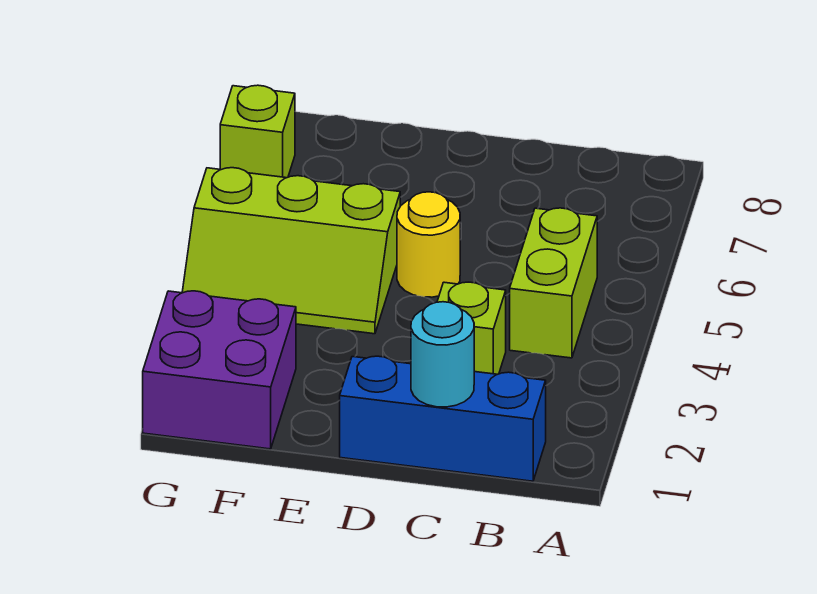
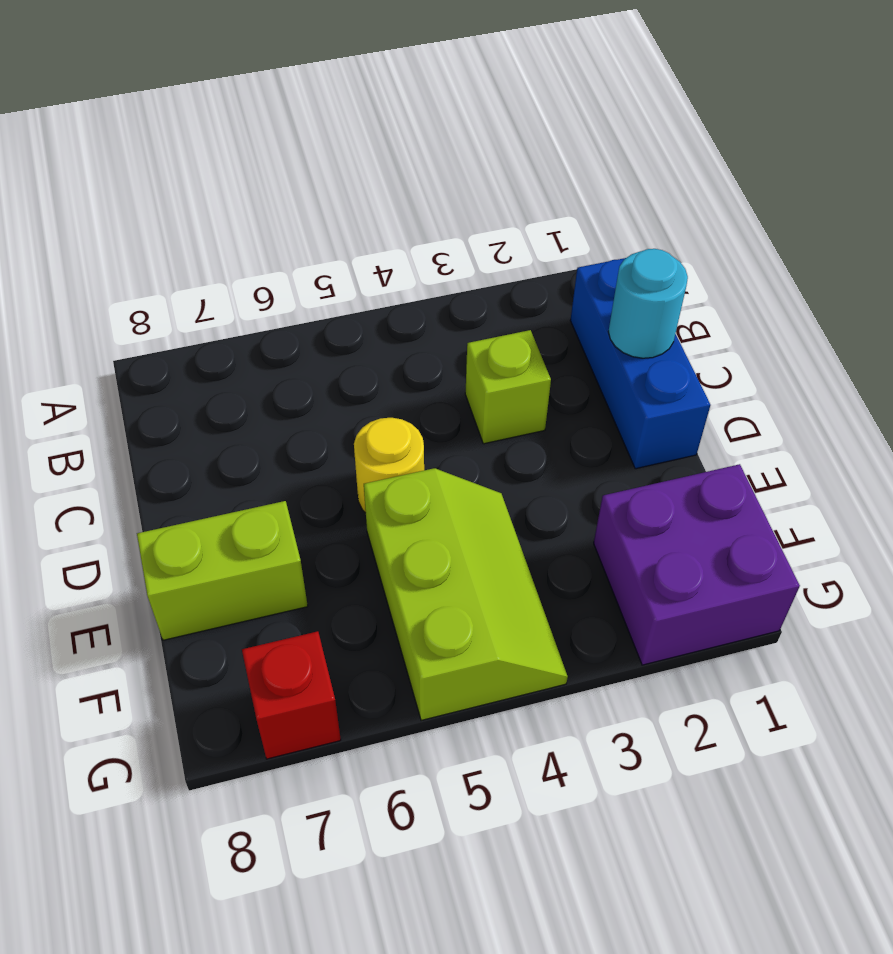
lime brick B4:B5 level 1 -> lime brick E7:E8 level 1
lime brick G7 level 1 -> red brick G7 level 1

